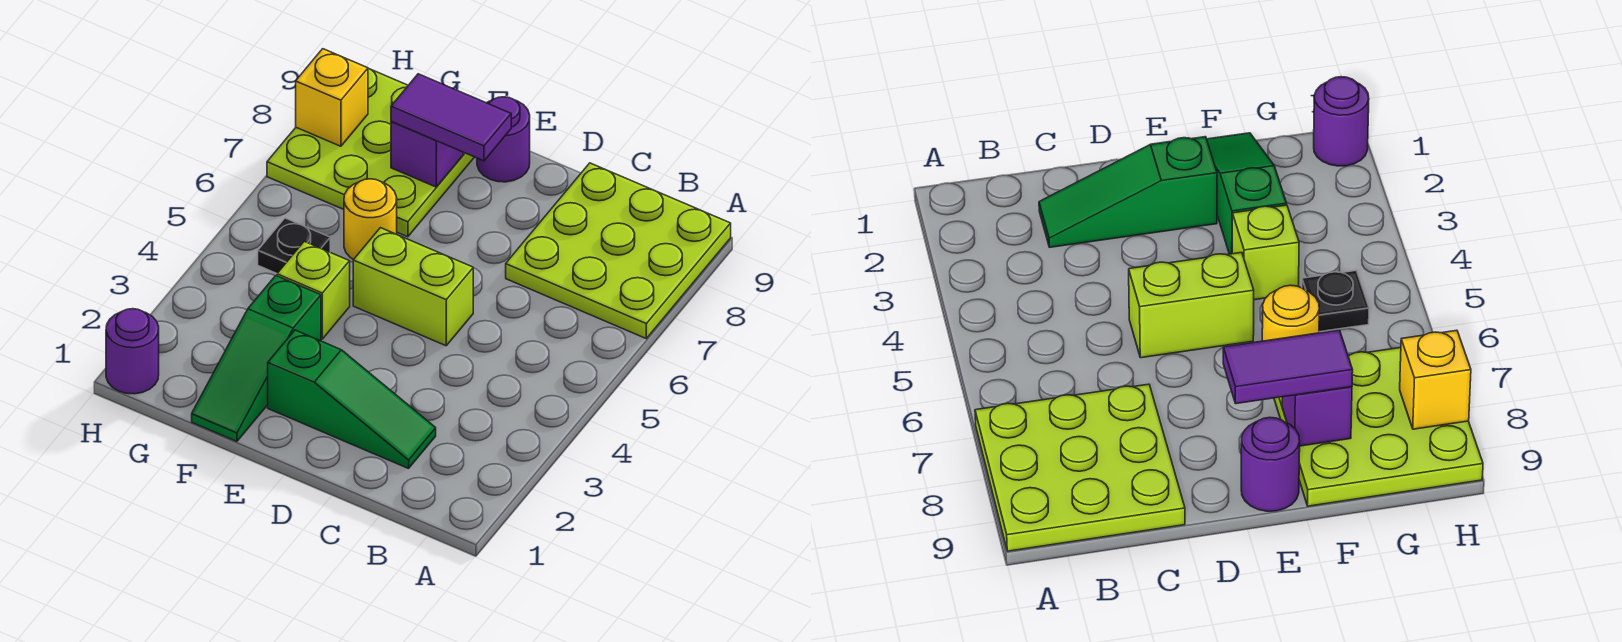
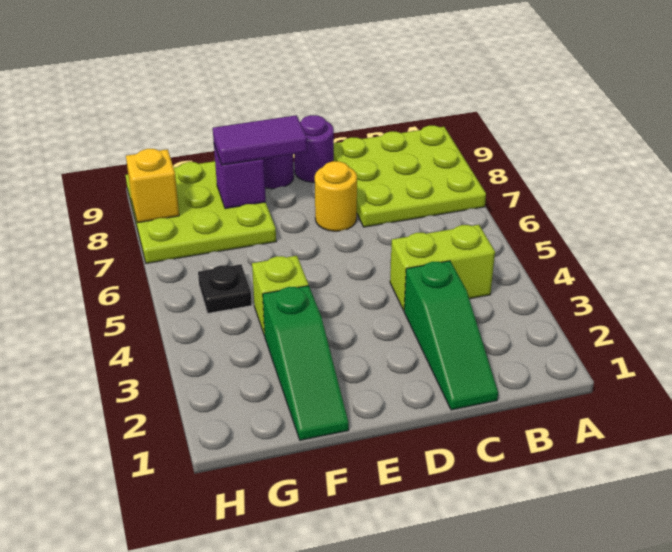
green slope C2:E2 level 1 top E -> green slope C1:C3 level 1 top 3
lime brick D5:E5 level 1 -> lime brick B4:C4 level 1
yellow round brick F6 level 1 -> yellow round brick D7 level 1
purple round brick H1 level 1 -> purple round brick D9 level 1

